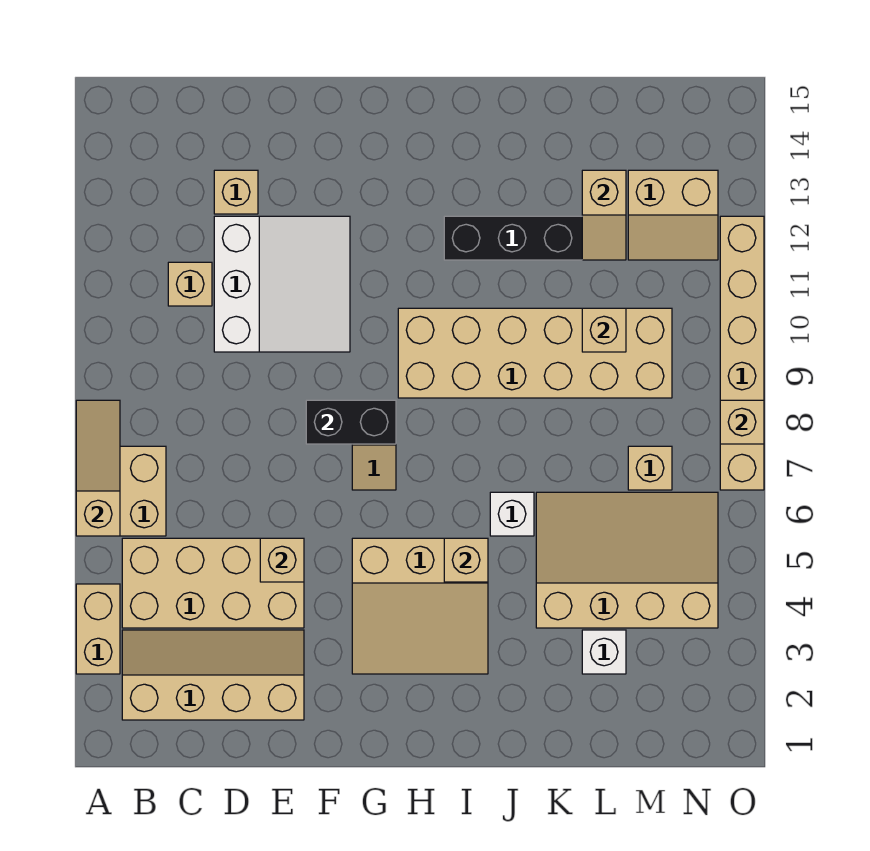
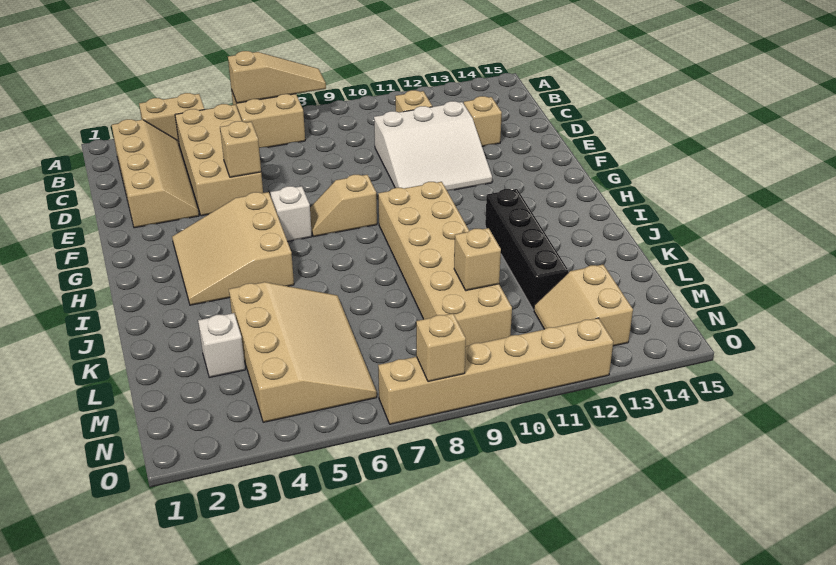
black brick F8:G8 level 2 -> none
tan brick I5 level 2 -> none
white brick J6 level 1 -> white brick G6 level 1
tan slope L12:L13 level 2 top 13 -> none
tan brick M7 level 1 -> none

